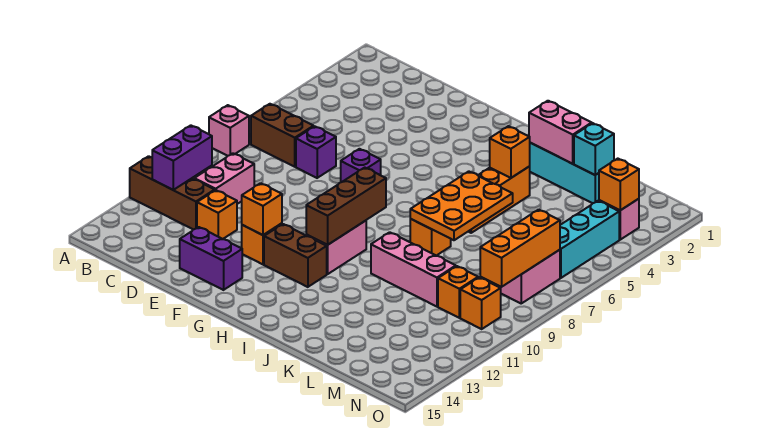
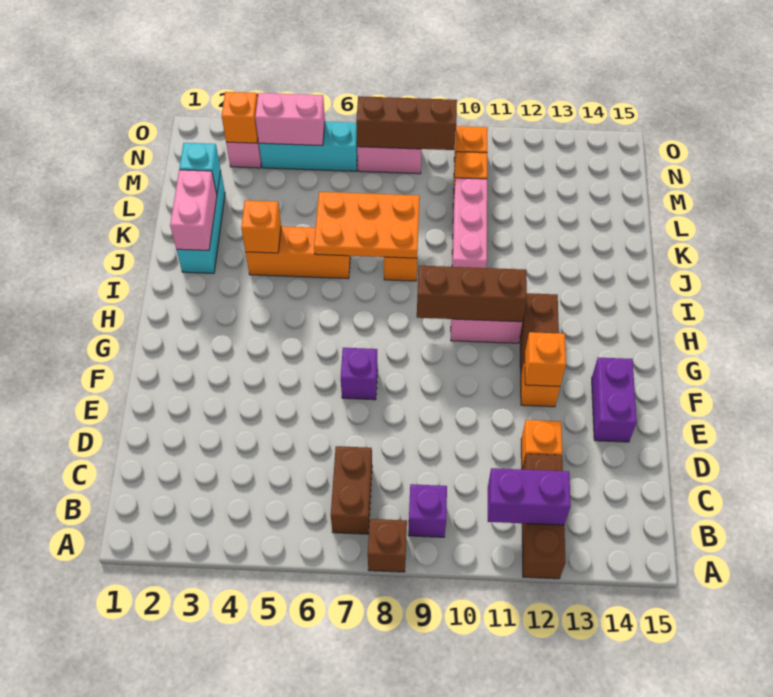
pink brick A8 level 1 -> brown brick A8 level 1
pink brick C10:C11 level 1 -> pink brick N4:N5 level 2
purple brick D7 level 1 -> purple brick B9 level 1
orange brick N7:N9 level 2 -> brown brick N7:N9 level 2

